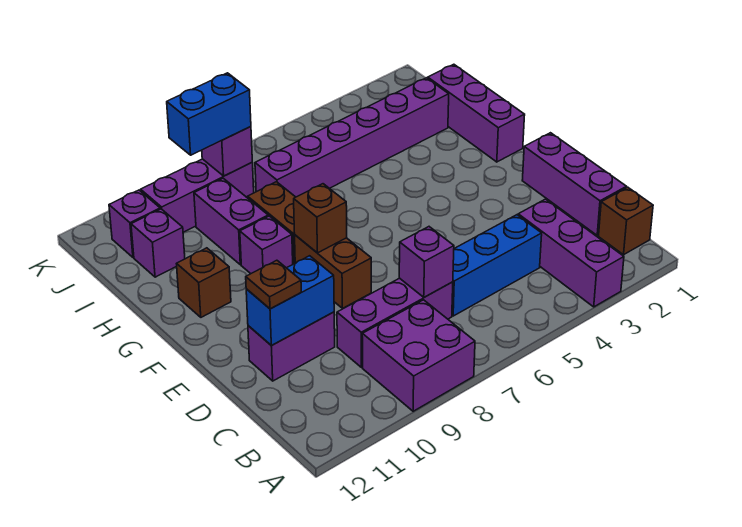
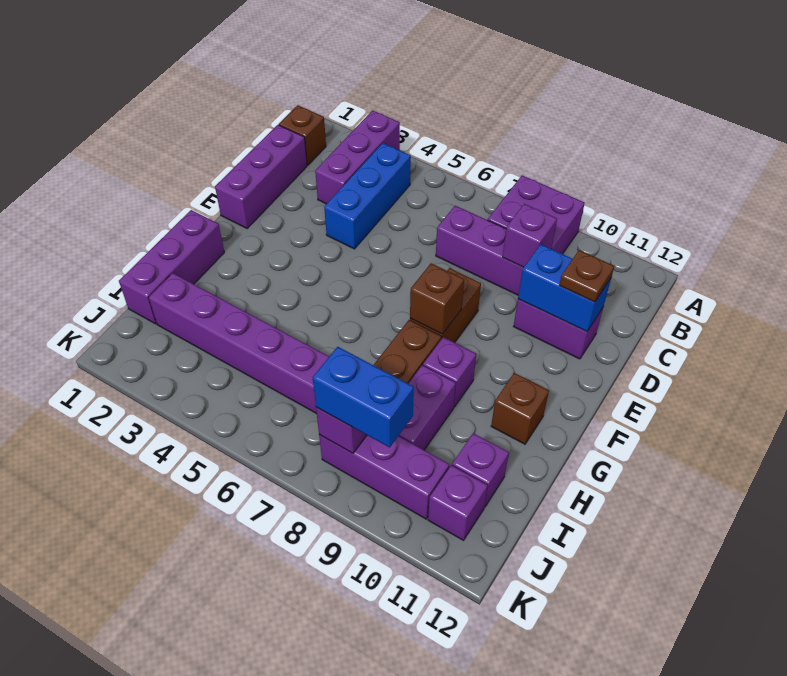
blue brick C4:C6 level 1 -> blue brick B4:D4 level 1
purple brick C7 level 2 -> purple brick C9 level 2

